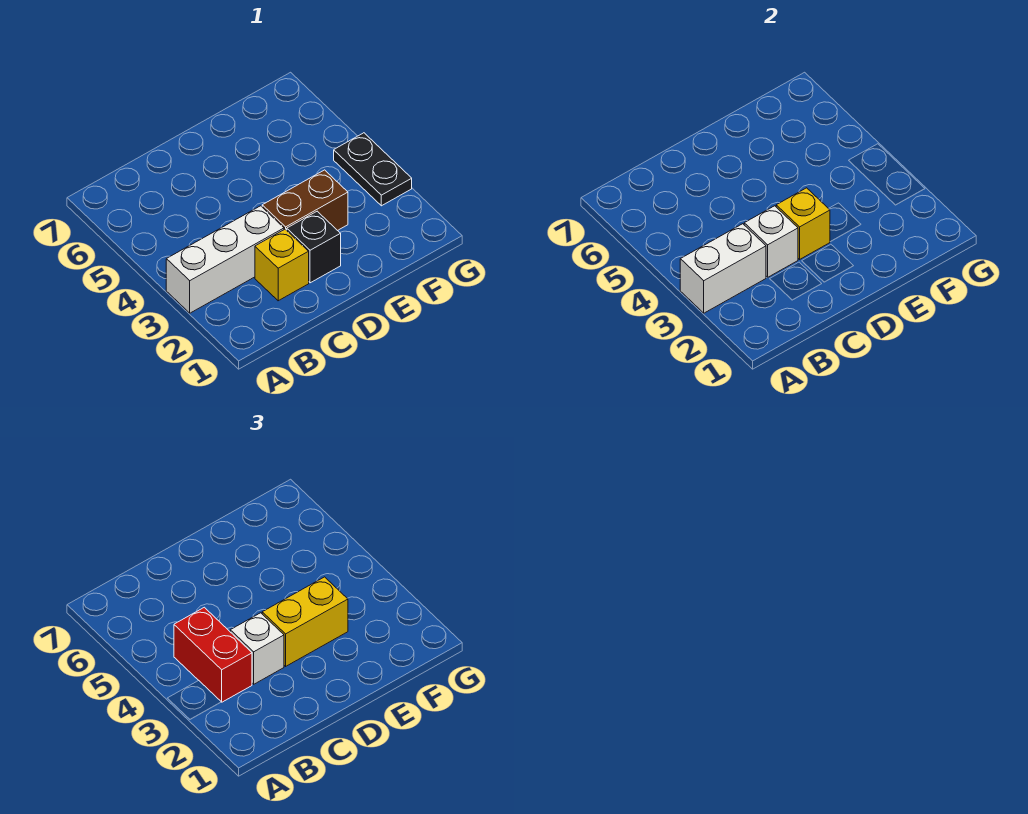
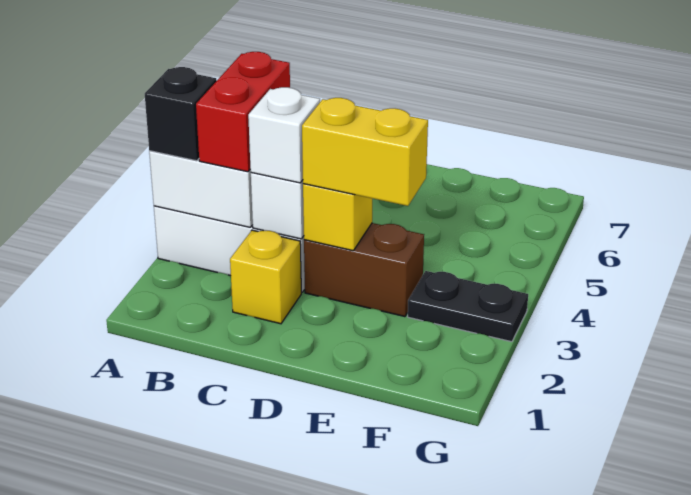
black brick D2 level 1 -> black brick A3 level 3
black plate G3:G4 level 1 -> black plate F3:G3 level 1

